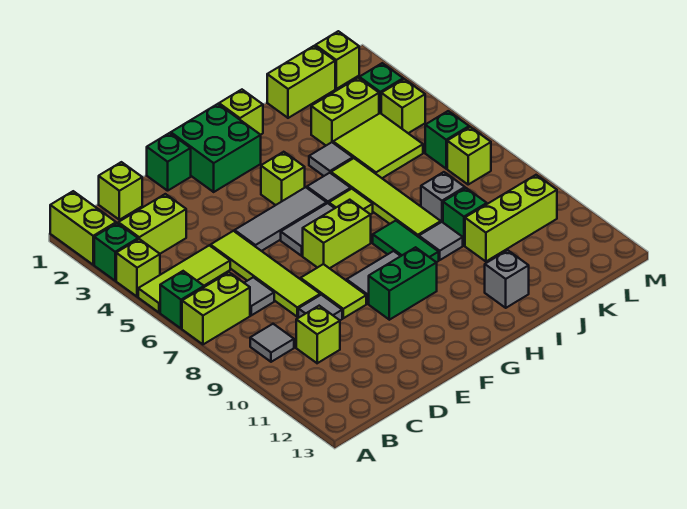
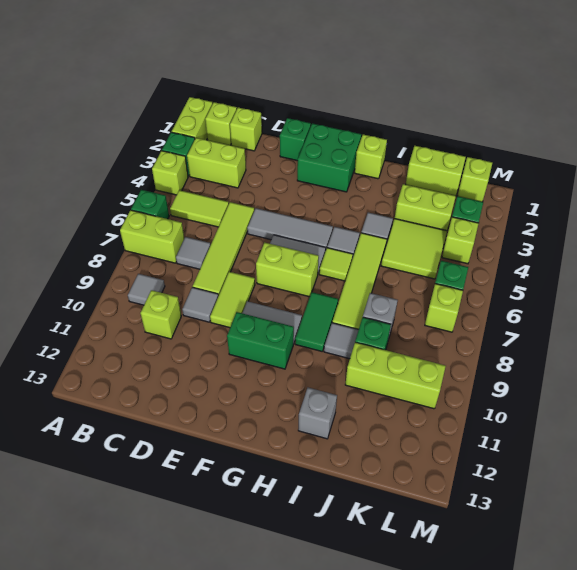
lime tile A5:C5 level 1 -> lime tile B5:C5 level 1
lime brick G4 level 1 -> lime brick B1 level 1

